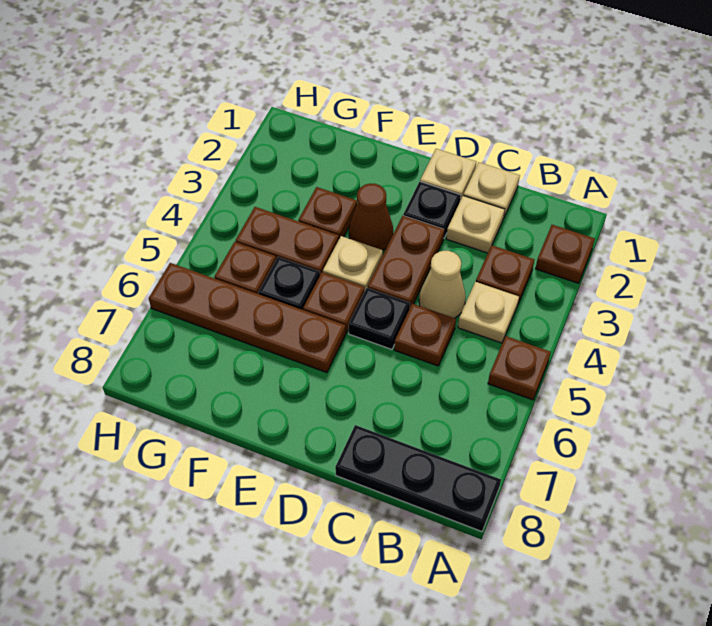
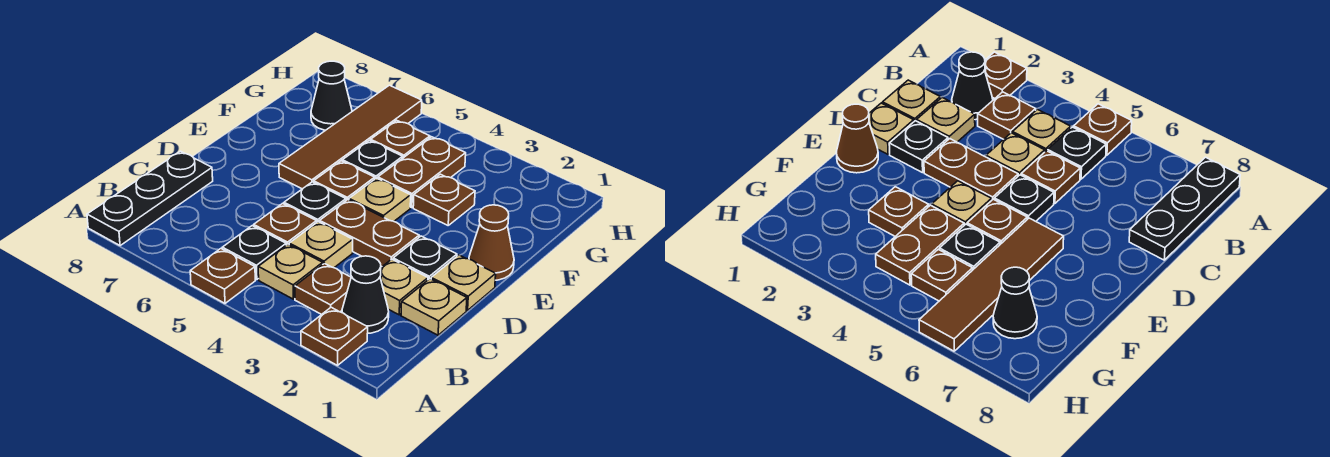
none -> black cone B2 level 1
none -> black plate B5 level 1
tan cone C4 level 1 -> tan plate C4 level 1
brown cone E3 level 1 -> brown cone E1 level 1
brown plate E6:H6 level 1 -> brown tile E6:H6 level 1
none -> black cone G7 level 1

